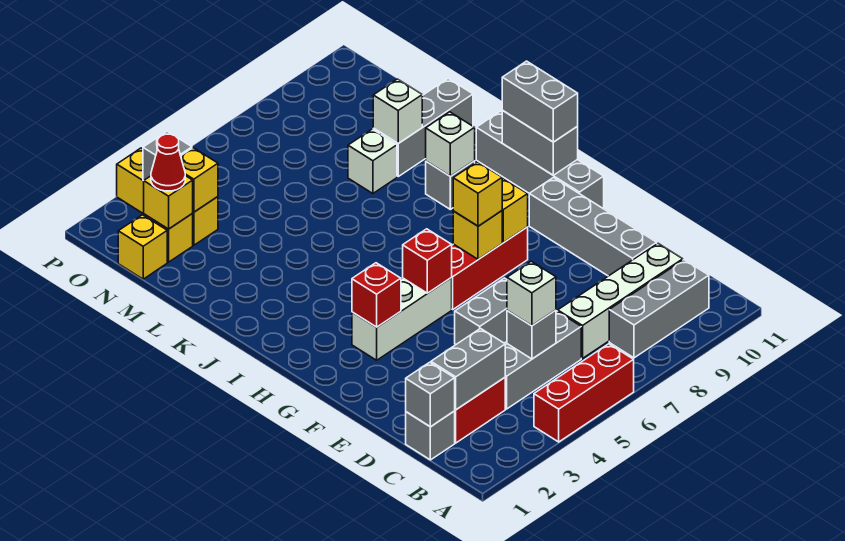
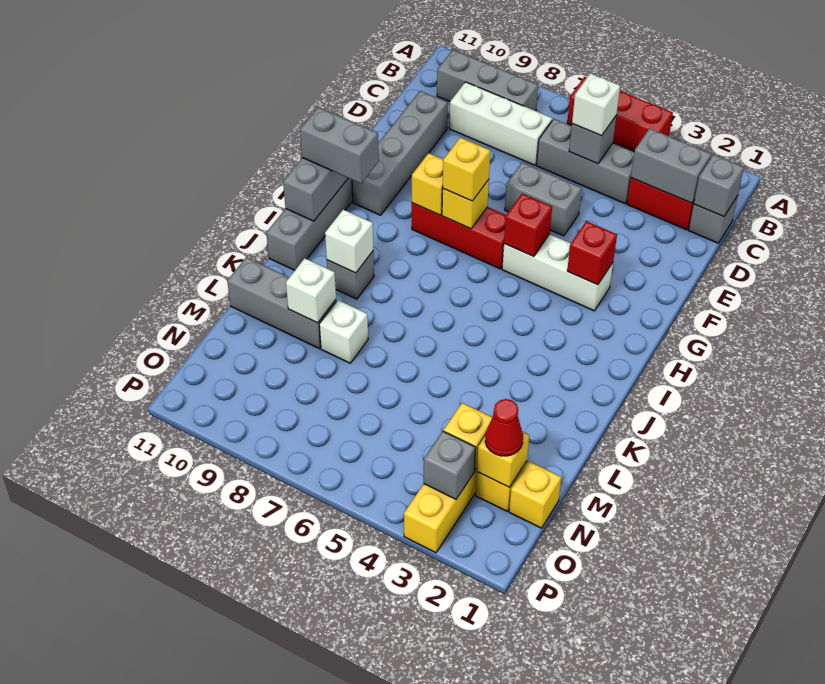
white brick C7:C10 level 1 -> white brick C7:C9 level 1
grey brick H11:I11 level 3 -> grey brick H10:H11 level 3

